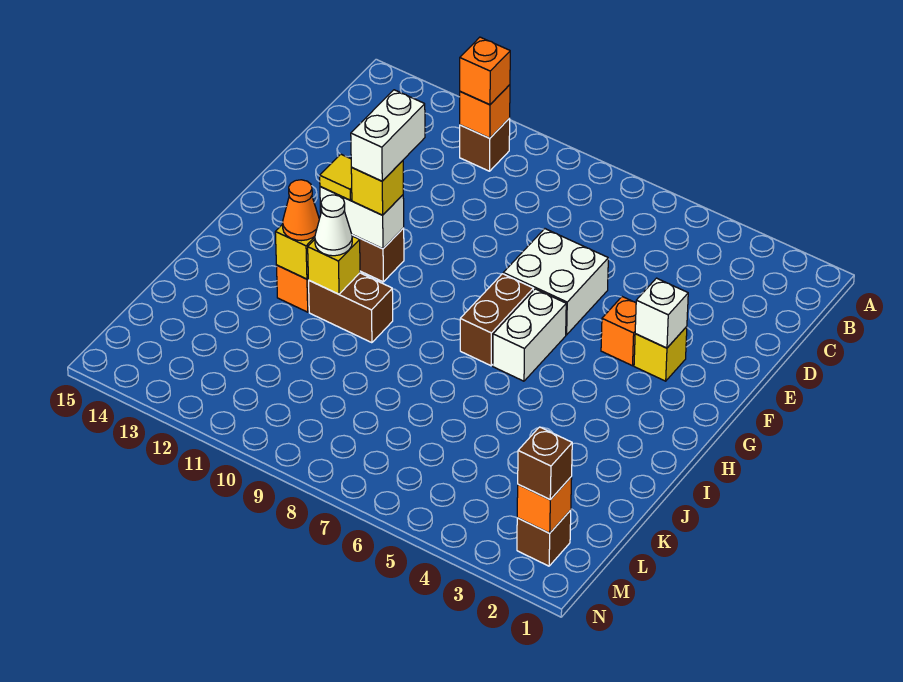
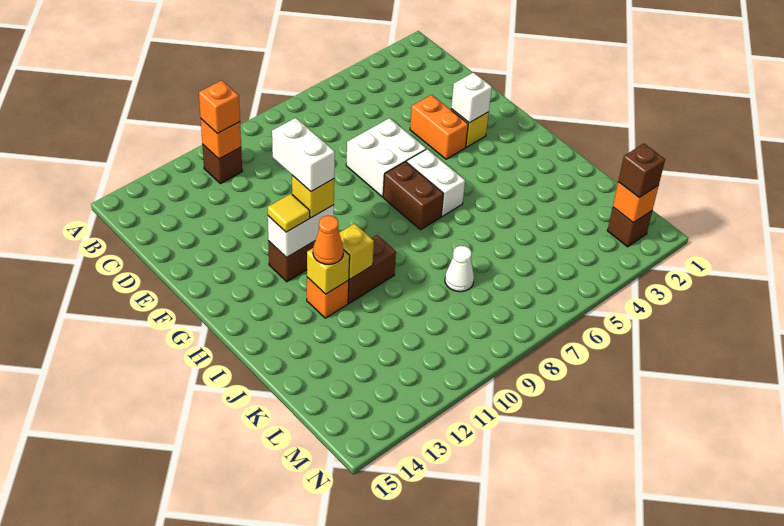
orange brick F4 level 1 -> orange brick E4:F4 level 1
white cone I11 level 3 -> white cone K8 level 1

